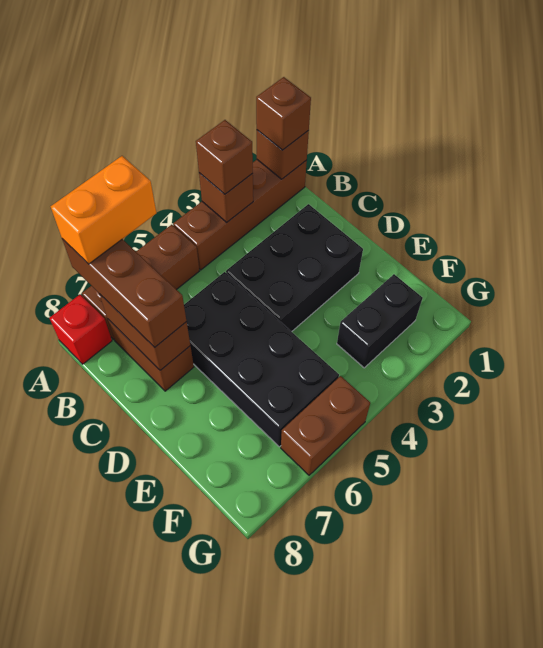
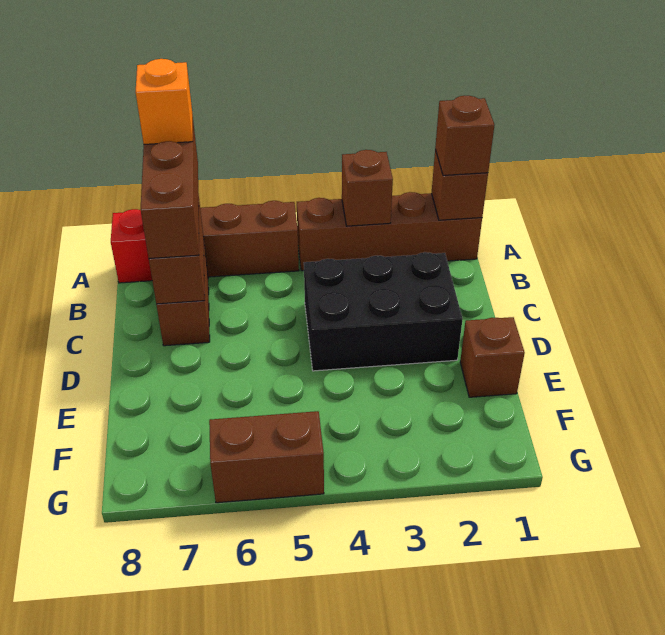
brown brick A3 level 3 -> brown brick E1 level 1
orange brick A6:A7 level 4 -> orange brick A7 level 4
black brick C5:F6 level 1 -> none
black brick F2:F3 level 1 -> none

